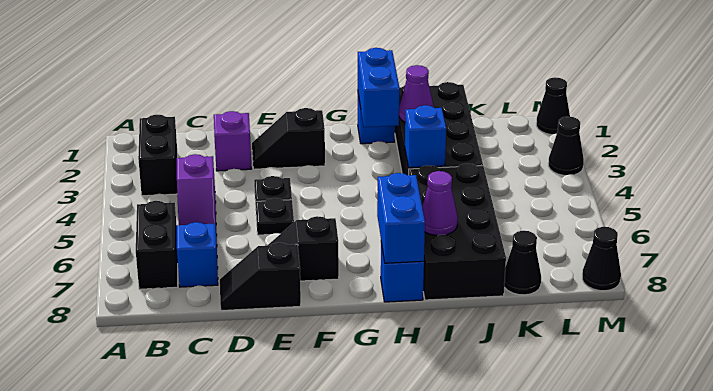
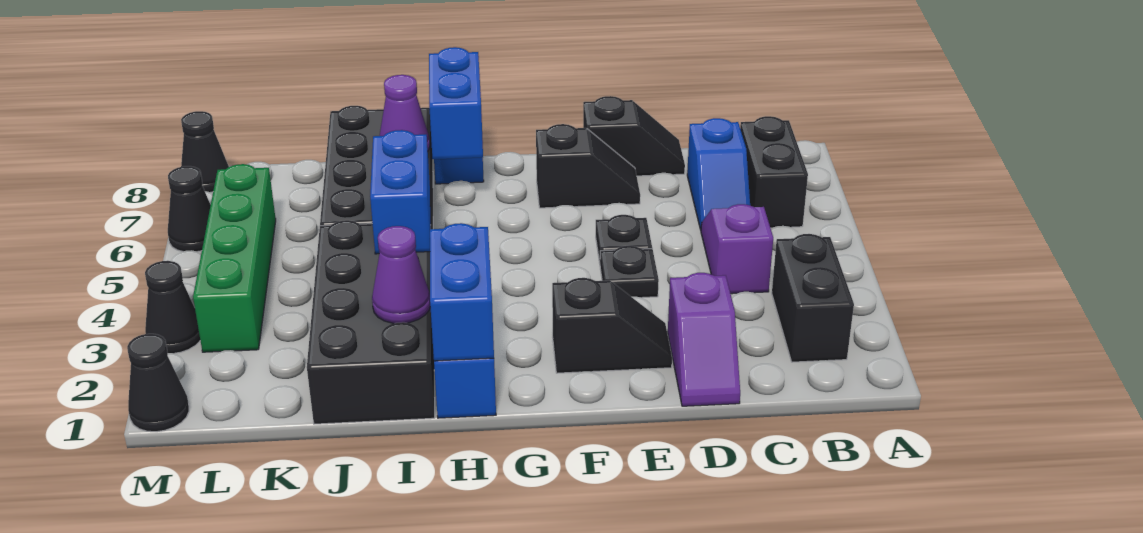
blue brick I4 level 2 -> blue brick I4:I5 level 2
black cone K8 level 1 -> black cone M6 level 1
none -> green brick L3:L6 level 1

